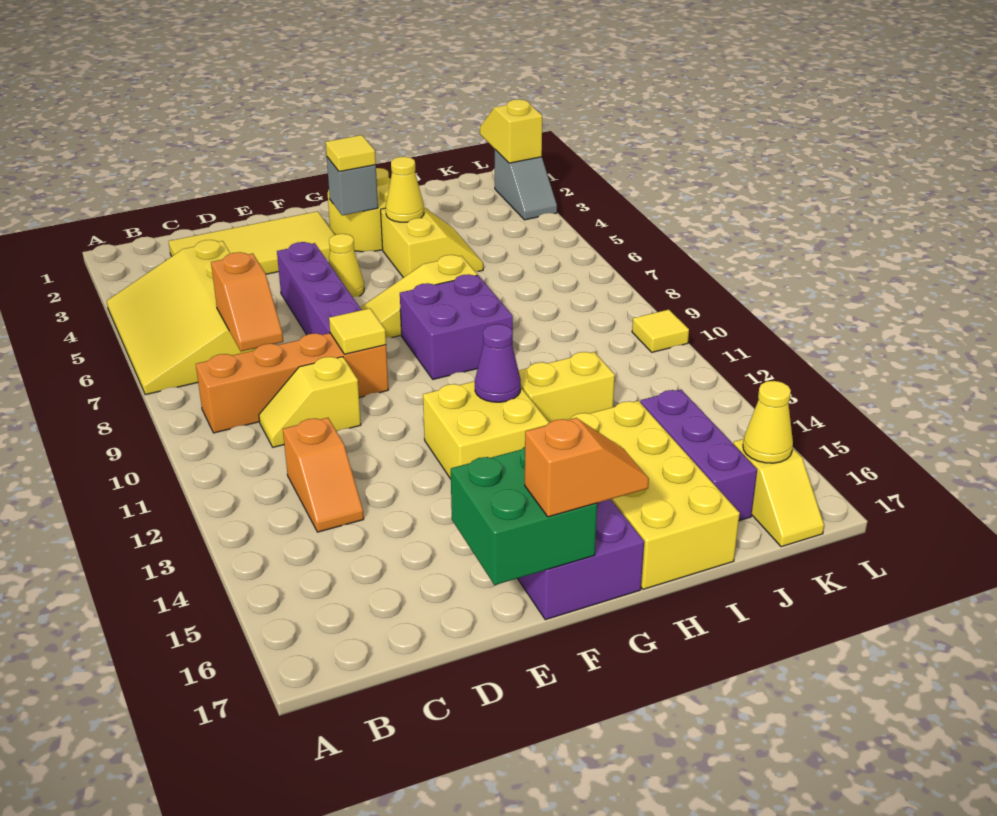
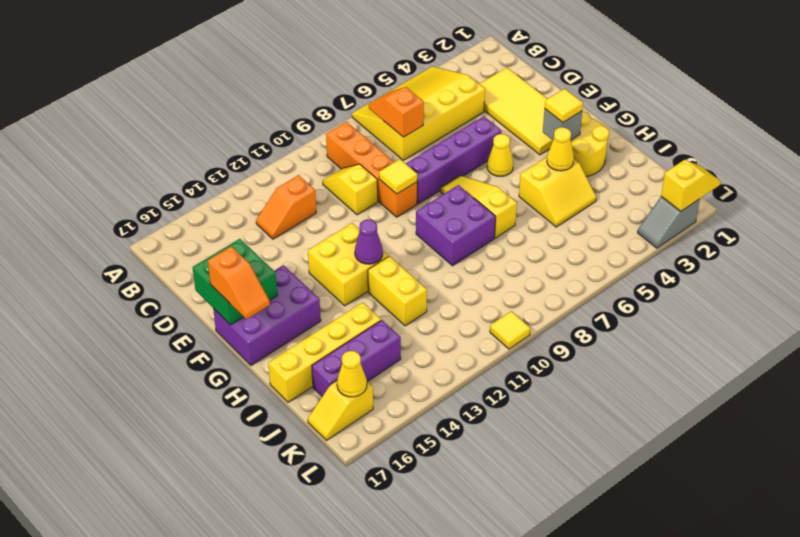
orange slope C7:C8 level 2 top 7 -> orange slope B7:C7 level 2 top C
yellow brick H14:I17 level 1 -> yellow brick I14:I17 level 1

